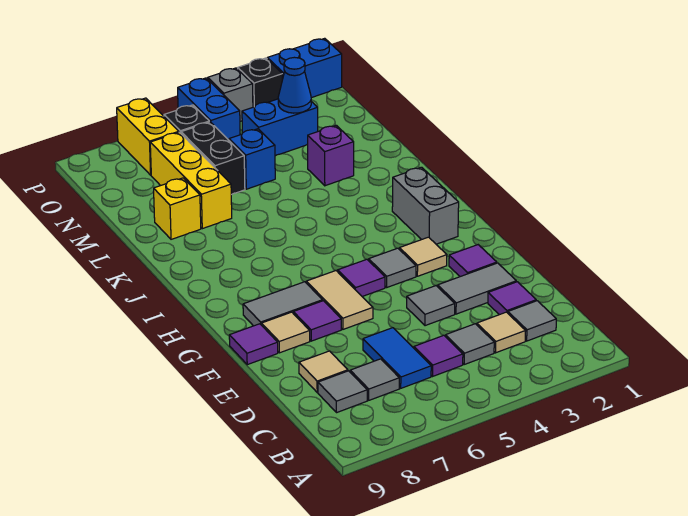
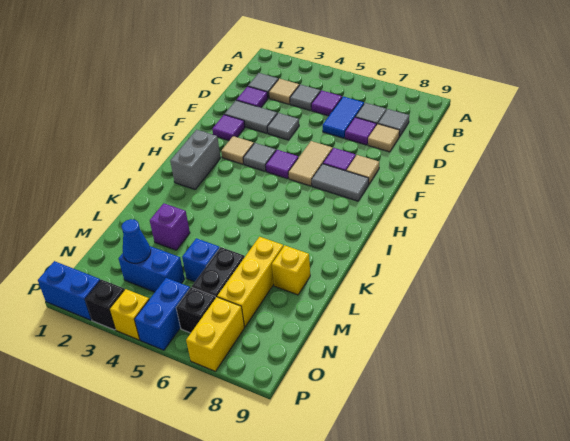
purple tile F9 level 1 -> purple tile D7 level 1
grey brick P4 level 1 -> yellow brick P4 level 1

